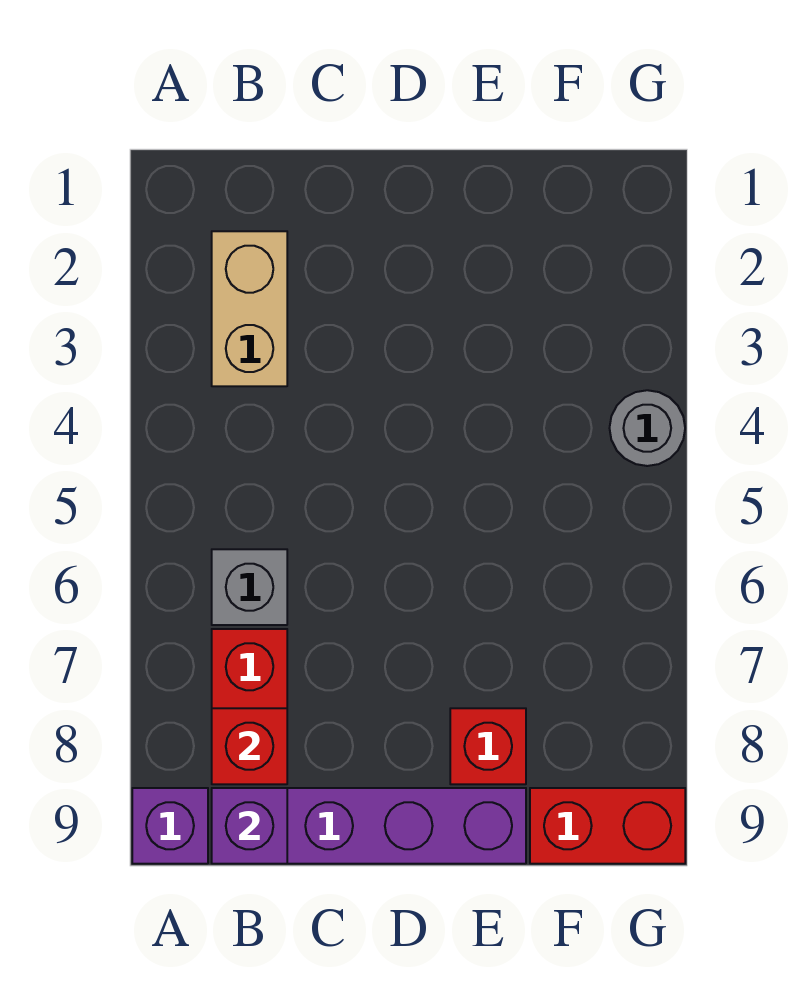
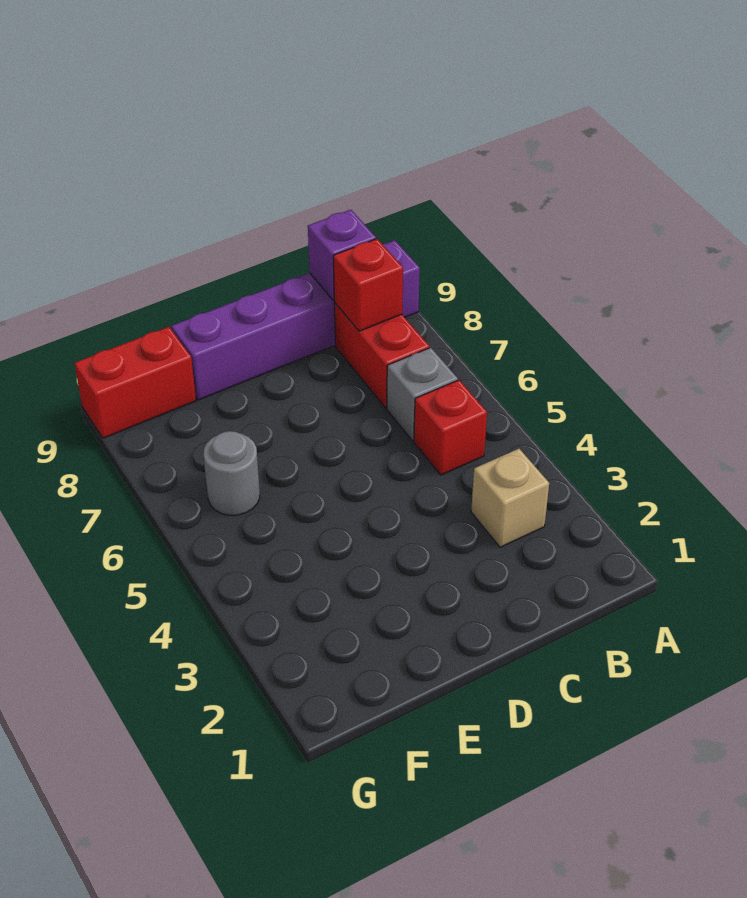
tan brick B2:B3 level 1 -> tan brick B3 level 1
red brick E8 level 1 -> red brick B5 level 1
grey round brick G4 level 1 -> grey round brick F6 level 1

